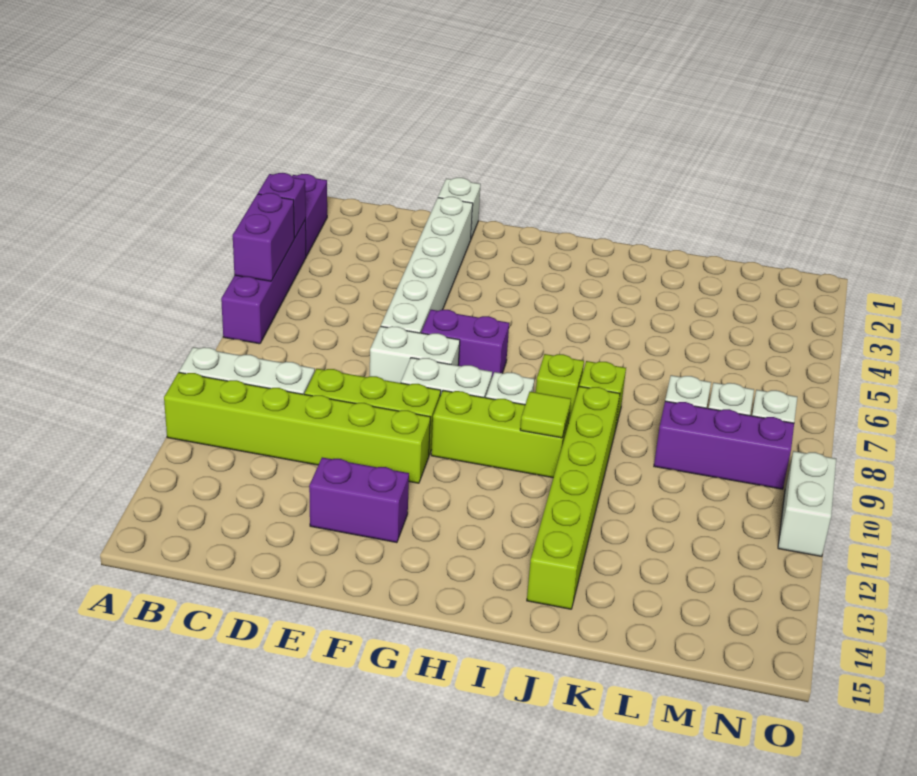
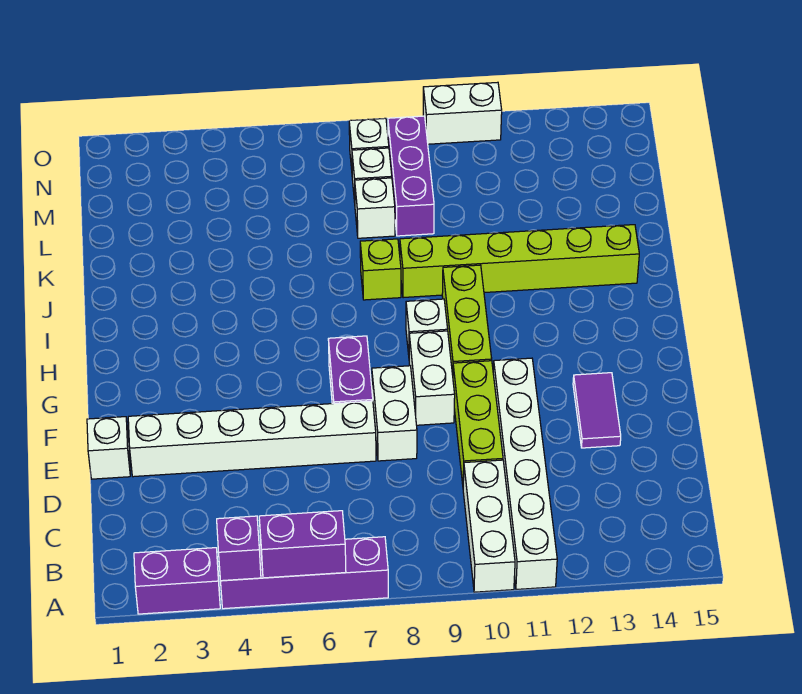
lime brick A11:F11 level 1 -> white brick A11:F11 level 1
purple brick E13:F13 level 1 -> purple tile E13:F13 level 1
lime brick I8 level 1 -> none
lime tile I10 level 2 -> none

